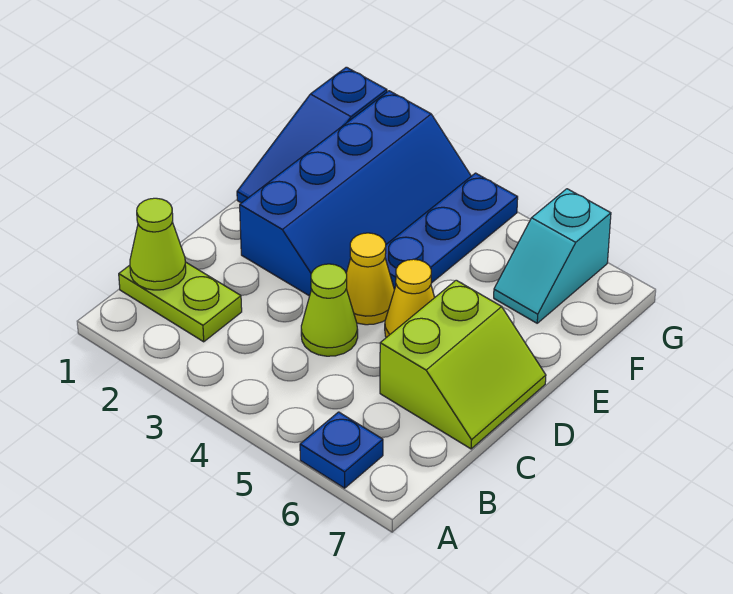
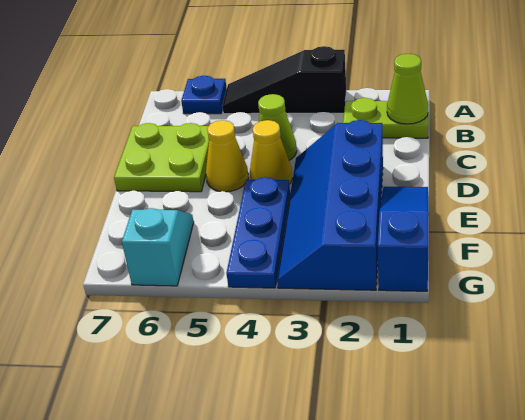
none -> black slope A3:A5 level 1 top 3
lime slope C6:D7 level 1 top 6 -> lime plate C6:D7 level 1

